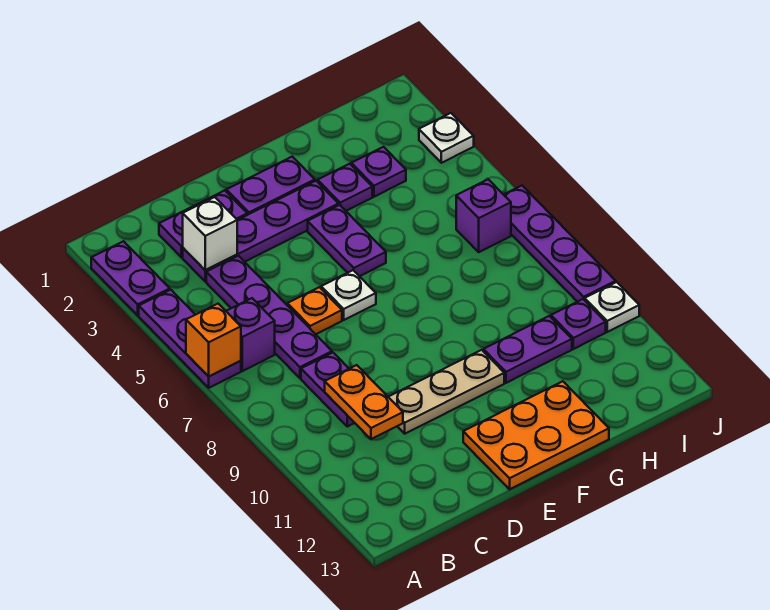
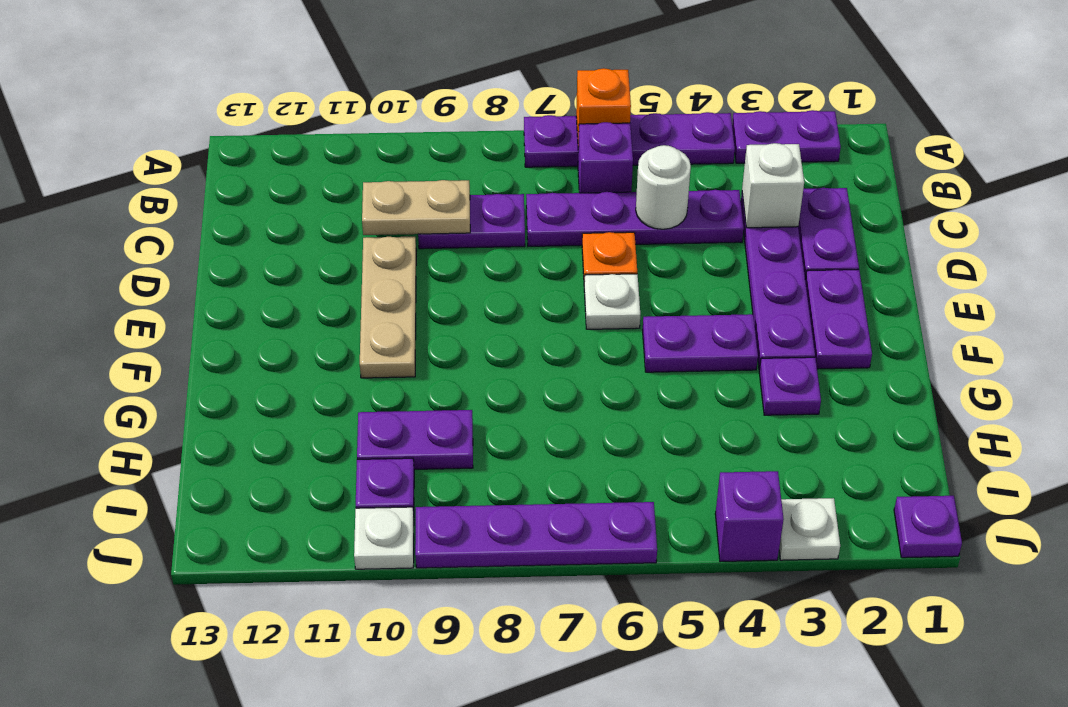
purple plate A4:A6 level 1 -> purple plate A4:A7 level 1
none -> white round brick C5 level 2
orange plate C9:C10 level 2 -> tan plate C9:C10 level 2
orange plate E12:G13 level 1 -> none
purple plate G10:H10 level 1 -> purple plate H9:H10 level 1
purple plate H3 level 1 -> purple plate J1 level 1
purple brick I6 level 1 -> purple brick J4 level 1

